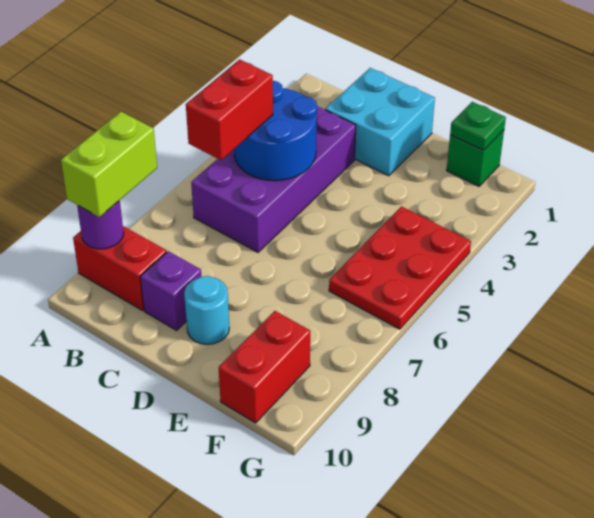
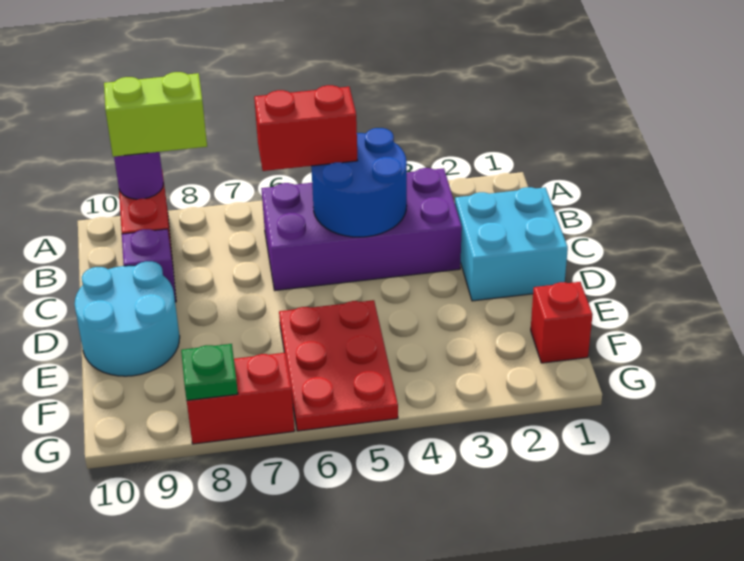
cyan round brick D9 level 1 -> cyan round brick D9:E10 level 1
green brick F1 level 1 -> red brick F1 level 1
green plate F1 level 2 -> green plate G8 level 2
red plate F4:G6 level 1 -> red plate E5:G6 level 1
red brick F9:F10 level 1 -> red brick G7:G8 level 1

